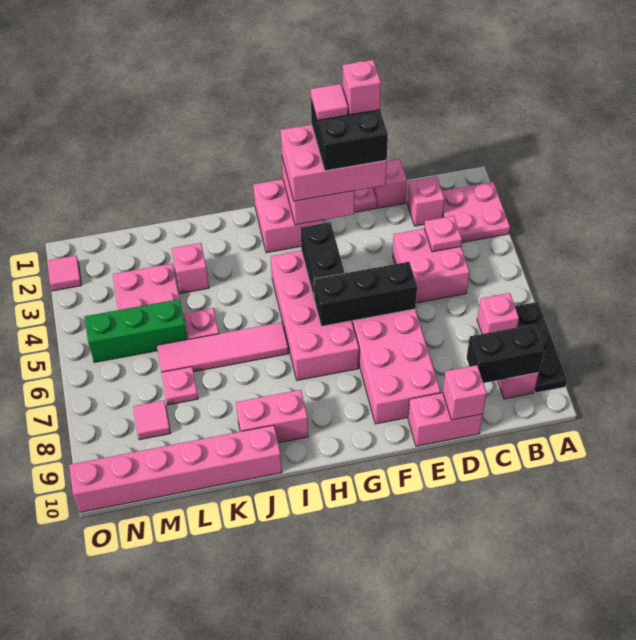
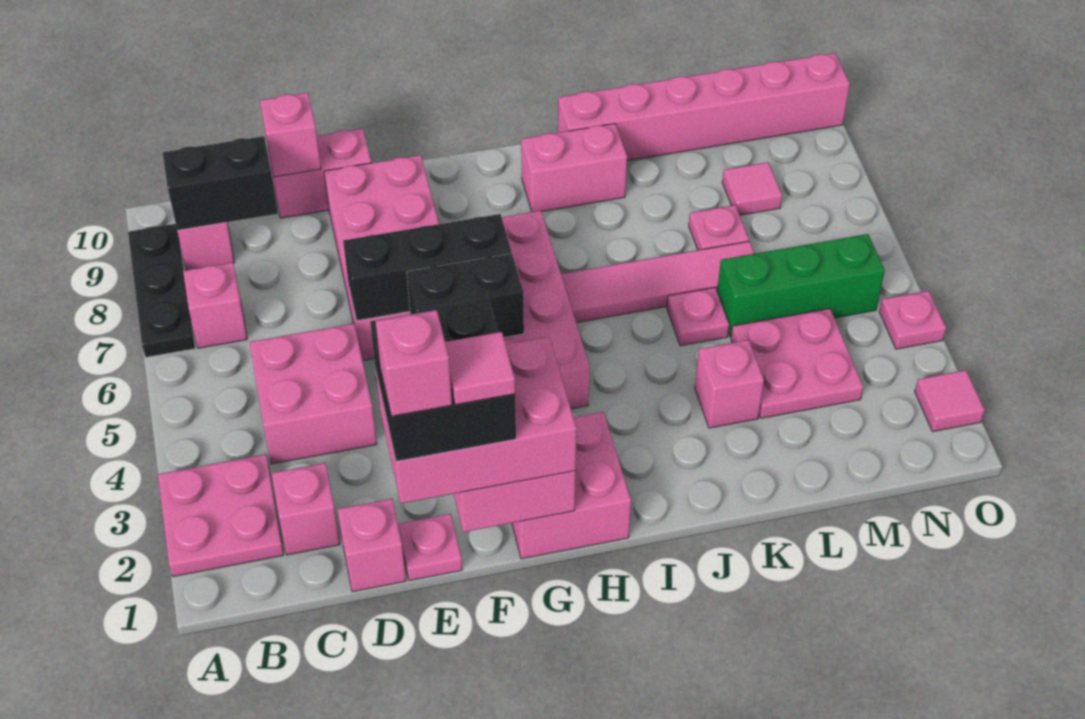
pink plate C4 level 2 -> pink plate O4 level 1
black brick G4:G5 level 2 -> black brick F5:G5 level 2

